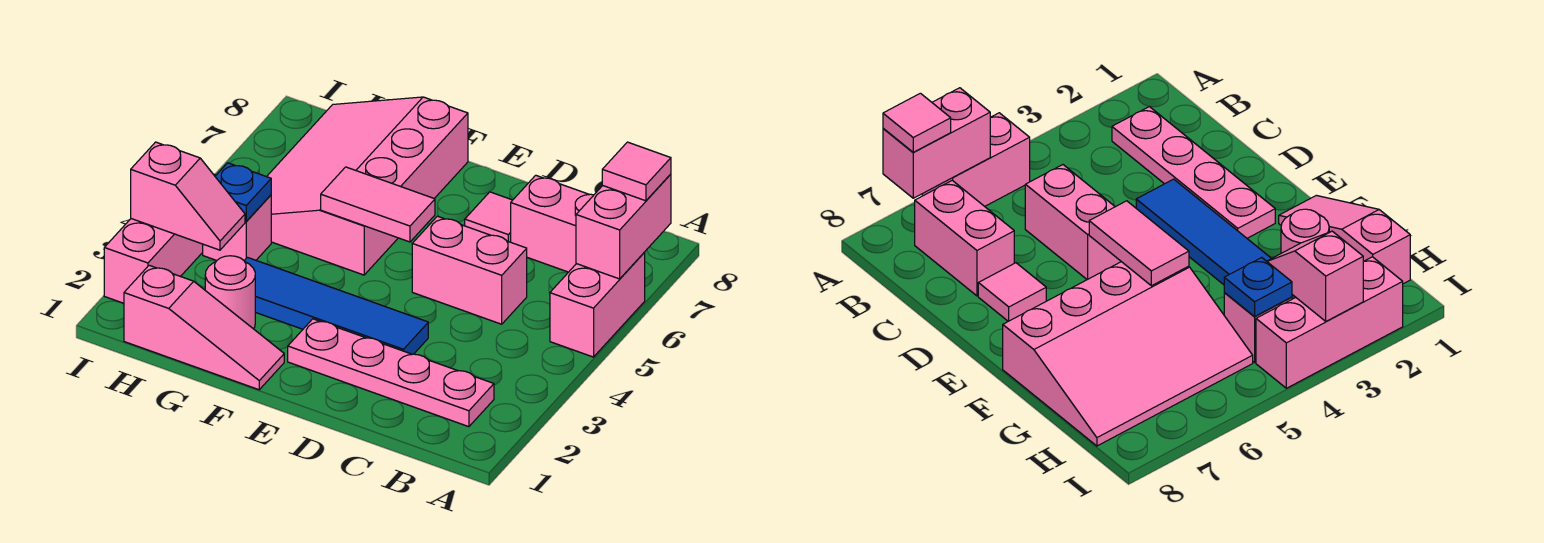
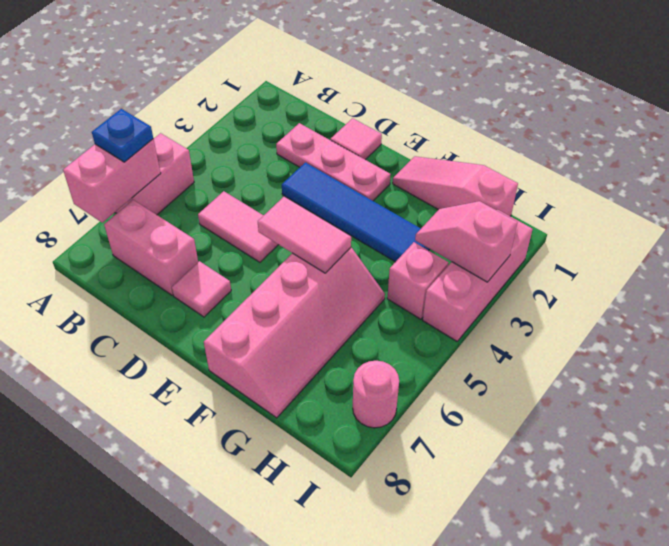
pink tile A7 level 3 -> pink tile D1 level 1
pink plate B2:E2 level 1 -> pink plate C2:E2 level 1
pink brick C5:D5 level 1 -> pink tile C5:D5 level 1
pink slope F5:H8 level 1 top F -> pink slope F5:G8 level 1 top F
pink round brick G2 level 1 -> pink round brick I7 level 1
blue plate H4 level 2 -> blue plate A6 level 3

